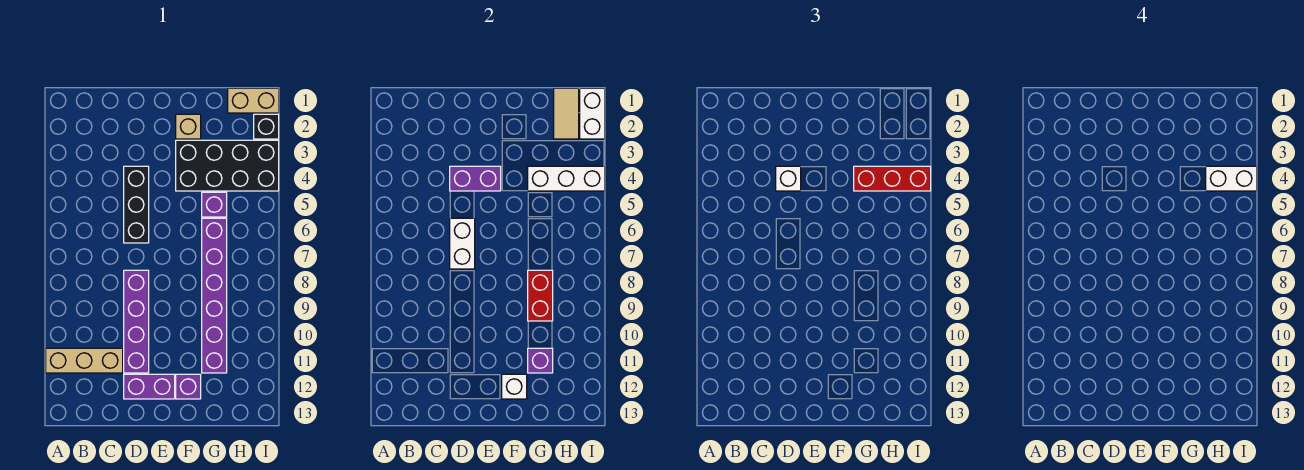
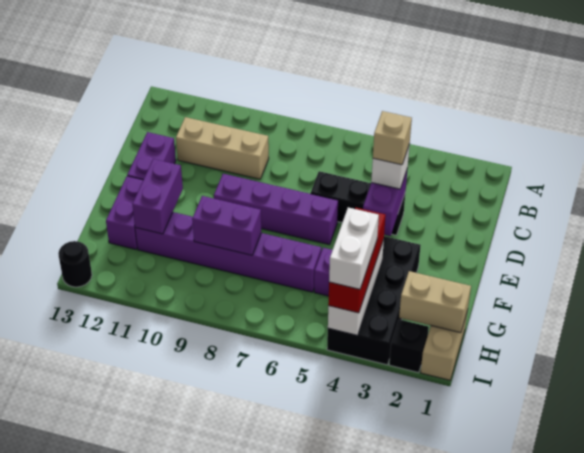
tan brick A11:C11 level 1 -> tan brick C9:C11 level 1
white brick D6:D7 level 2 -> none
purple brick D8:D11 level 1 -> purple brick E6:E9 level 1
tan brick F2 level 1 -> tan brick D4 level 4
purple brick F12 level 1 -> purple brick F12:G12 level 1
white brick F12 level 2 -> none
red brick G8:G9 level 2 -> purple brick G8:G9 level 2
purple brick G11 level 2 -> purple brick F11:G11 level 2
tan tile H1:H2 level 2 -> tan brick H1:H2 level 2
white brick I1:I2 level 2 -> none
none -> black round brick I13 level 1

